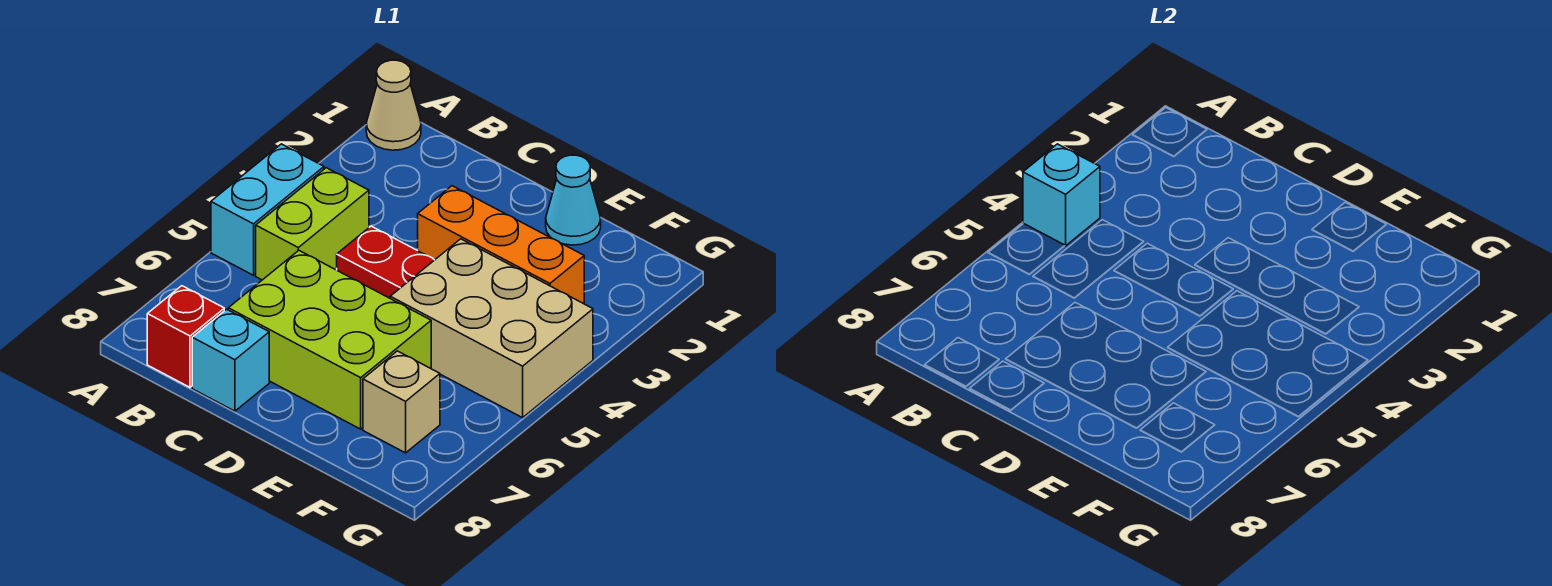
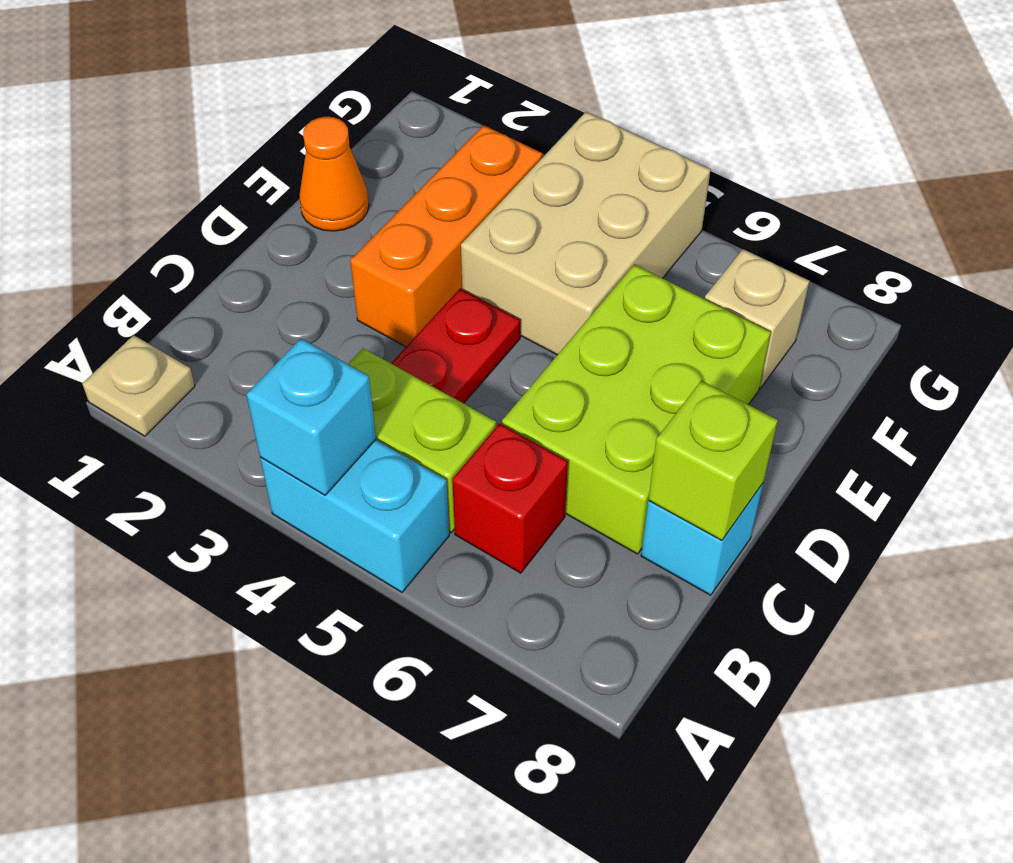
tan cone A1 level 1 -> tan plate A1 level 1
red brick B8 level 1 -> red brick B6 level 1
none -> lime brick C8 level 2
cyan cone E1 level 1 -> orange cone E1 level 1

